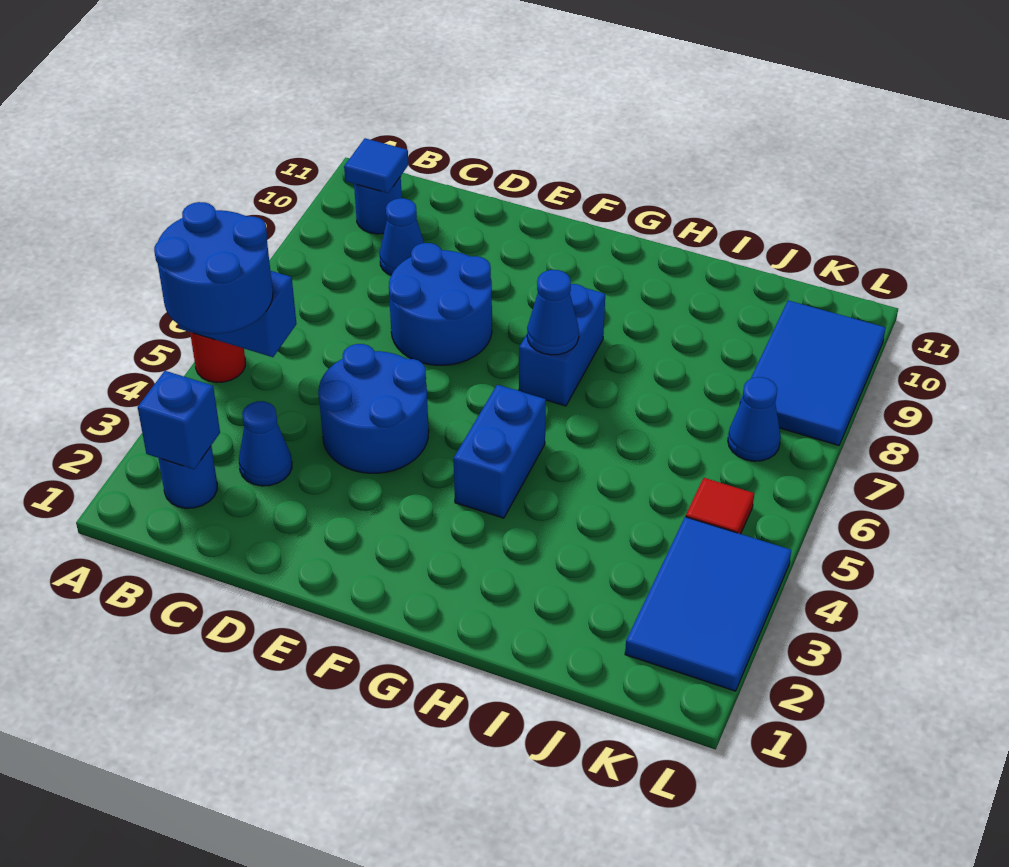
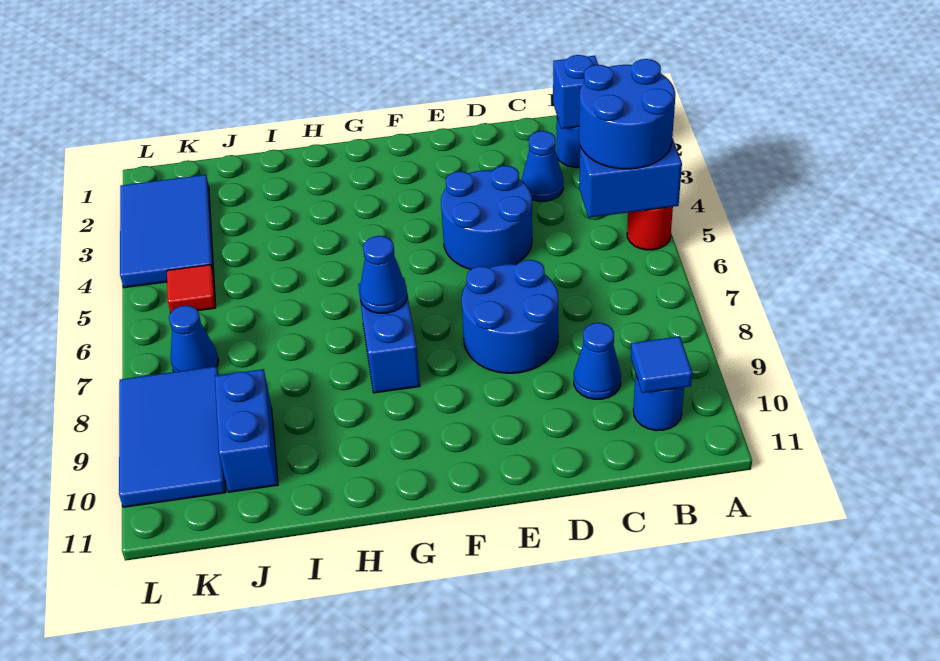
blue brick G4:G5 level 1 -> blue brick J9:J10 level 1

